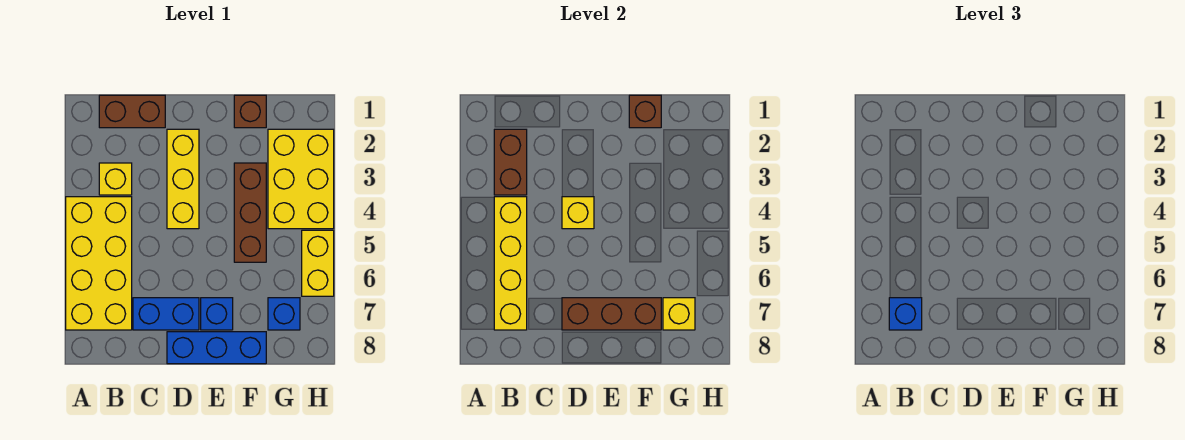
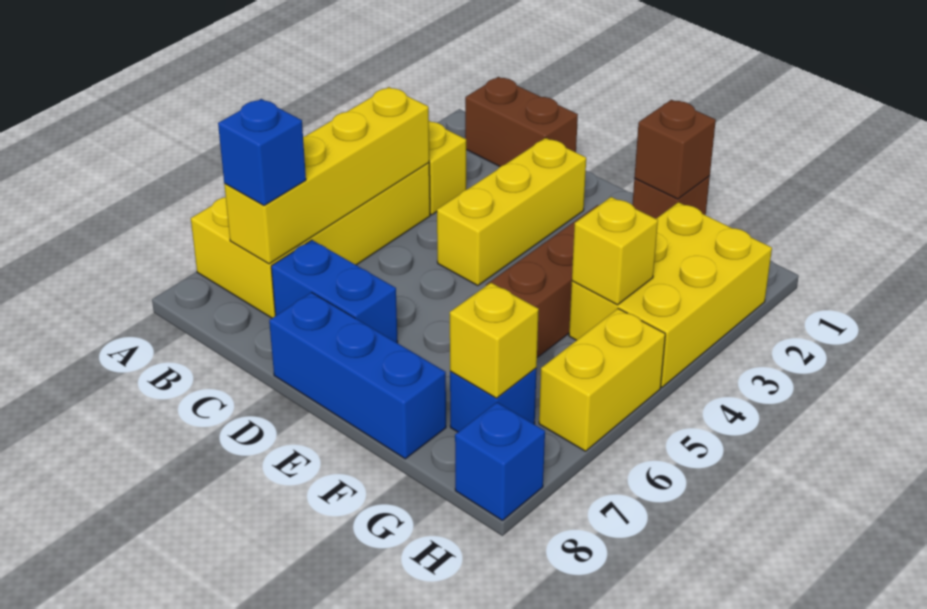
brown brick B2:B3 level 2 -> none
yellow brick D4 level 2 -> yellow brick G4 level 2
brown brick D7:F7 level 2 -> none
blue brick E7 level 1 -> blue brick H8 level 1

